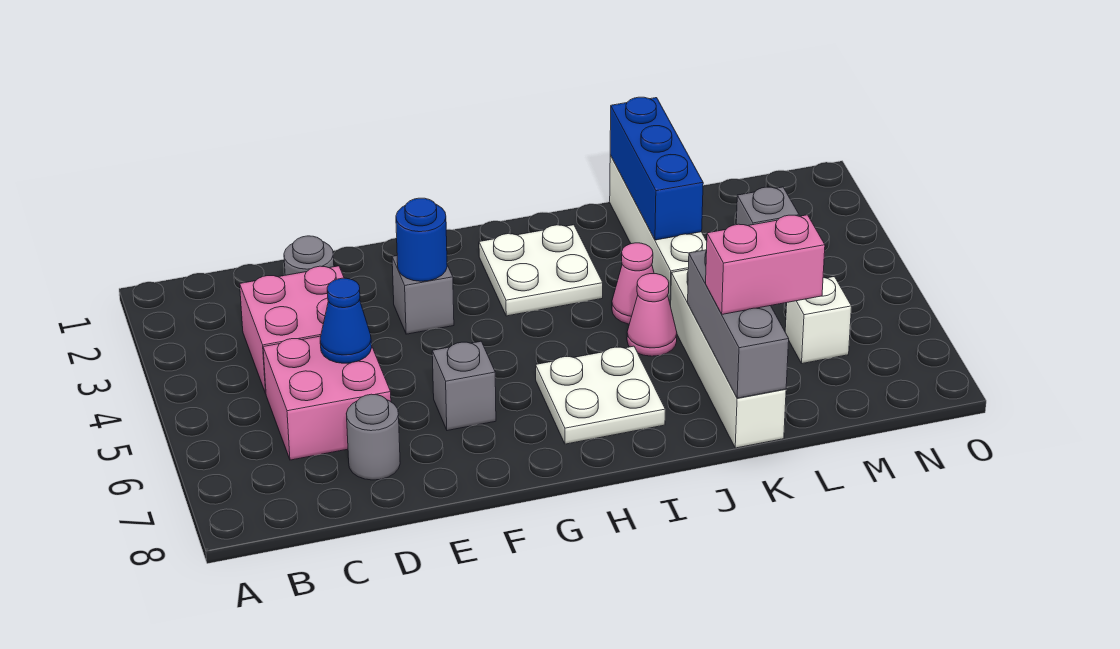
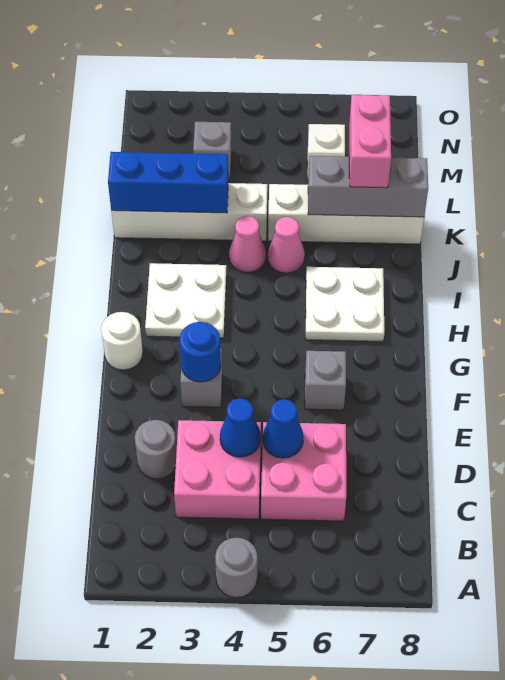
none -> blue cone D4 level 2
grey round brick D7 level 1 -> grey round brick A4 level 1
none -> white round brick G1 level 1

